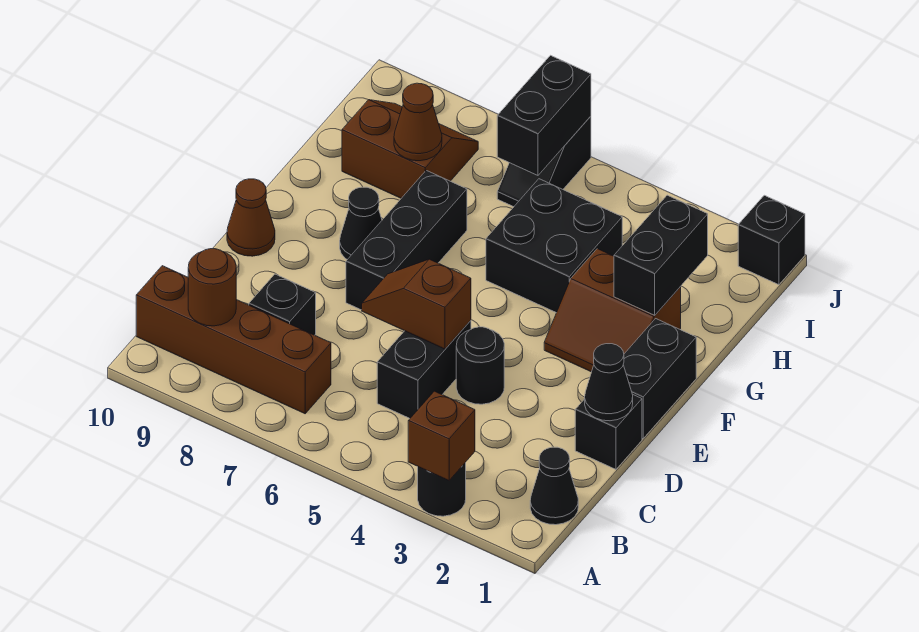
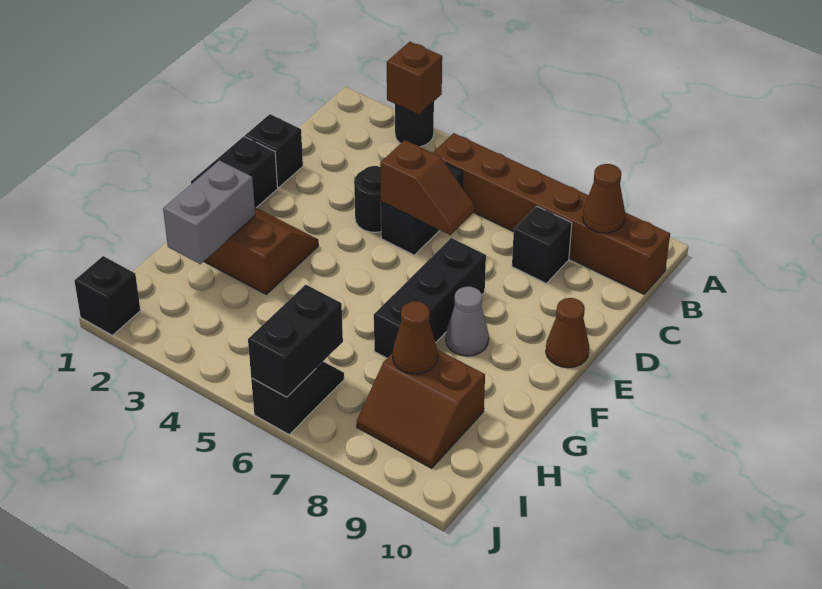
black cone B1 level 1 -> none
brown brick B7:B10 level 1 -> brown brick B5:B10 level 1
brown round brick B9 level 2 -> brown cone B9 level 2
black cone D1 level 2 -> none
black cone F8 level 1 -> grey cone F8 level 1
black brick G2:H2 level 2 -> grey brick G2:H2 level 2
black brick G4:H5 level 1 -> none

